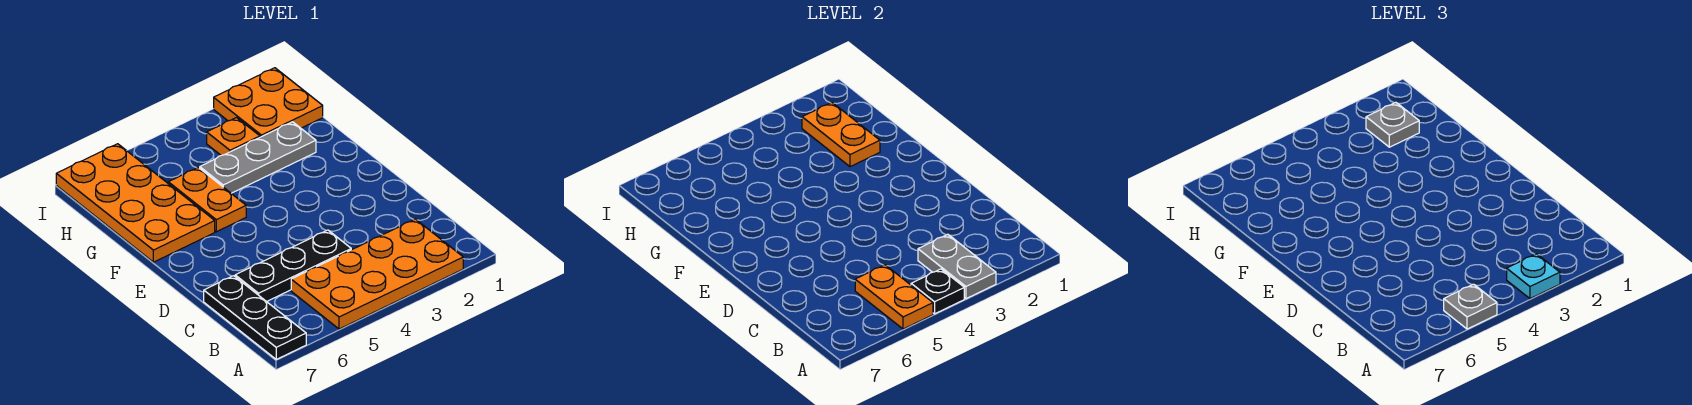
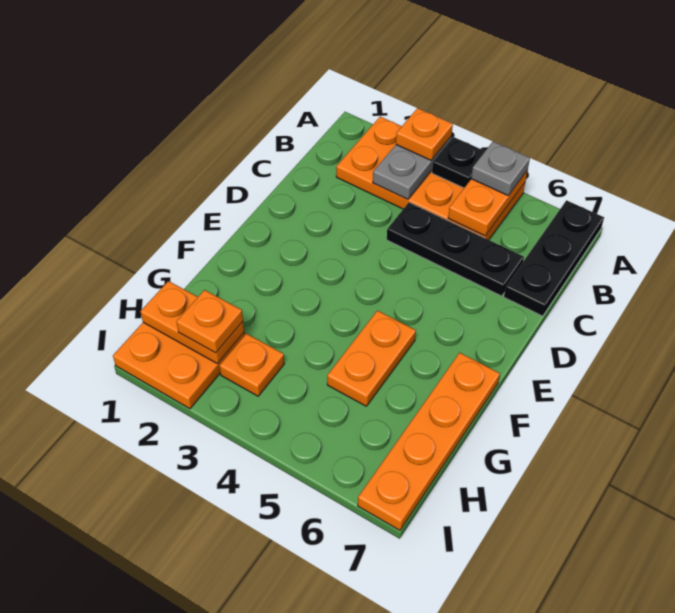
cyan plate A3 level 3 -> orange plate A3 level 3
orange plate F6:I7 level 1 -> orange plate F7:I7 level 1
grey plate G2:G4 level 1 -> none
orange plate G2:H2 level 2 -> orange plate H1:H2 level 2
grey plate H2 level 3 -> orange plate H2 level 3

